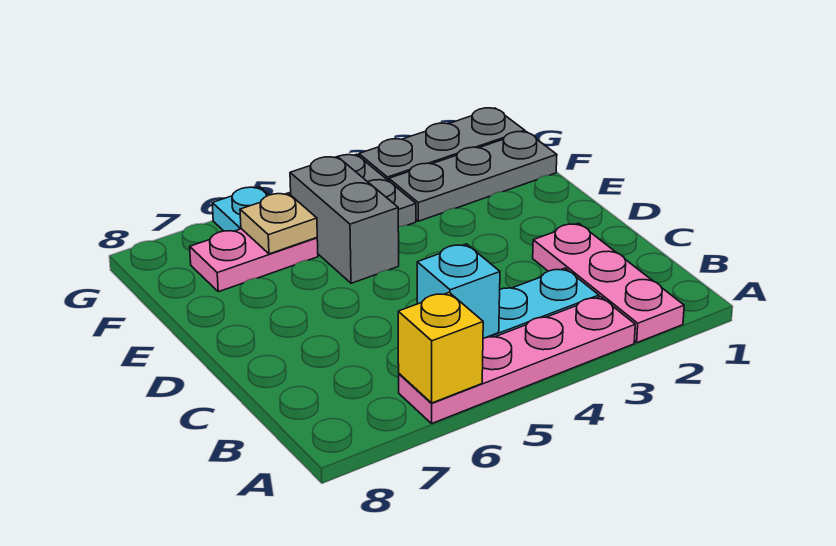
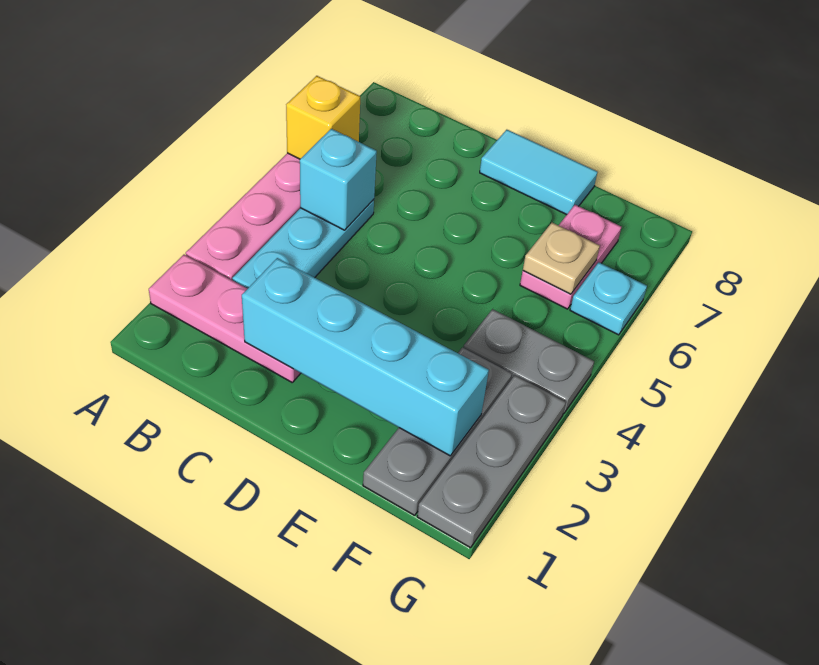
none -> cyan brick C2:F2 level 2
none -> cyan tile D8:E8 level 1
grey brick E5:F5 level 1 -> none

